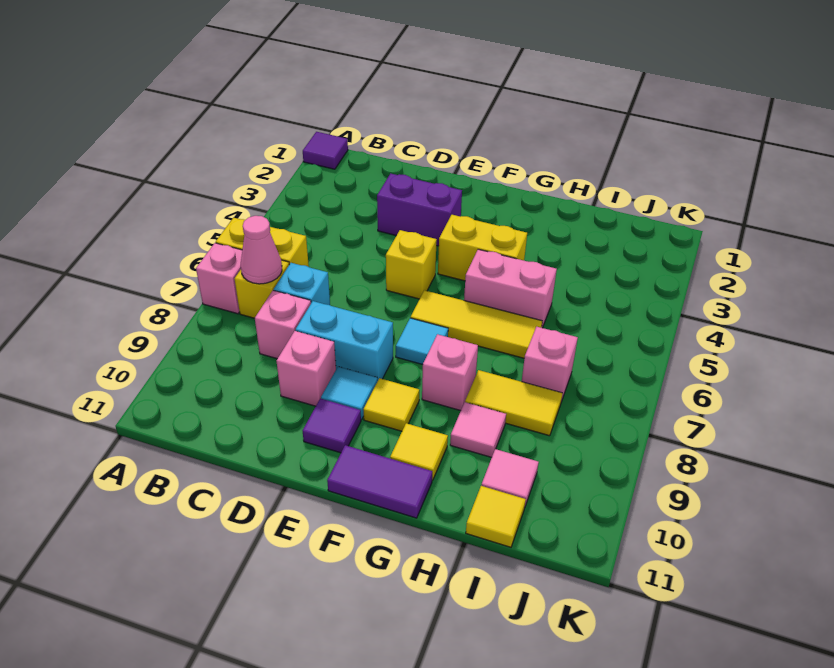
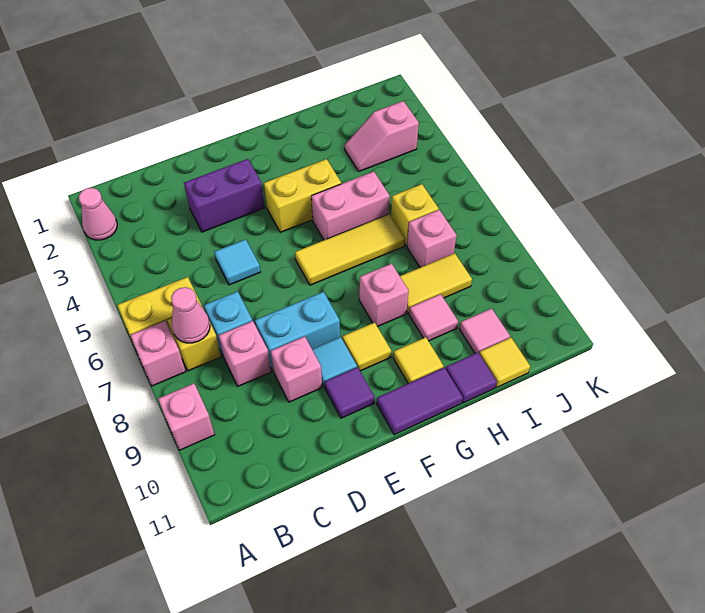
purple tile A1 level 1 -> purple tile H11 level 1
none -> pink cone A2 level 1
none -> pink brick A9 level 1
yellow brick E5 level 1 -> yellow brick I6 level 1
cyan tile F7 level 1 -> cyan tile D5 level 1
none -> pink slope I3:J3 level 1 top J

